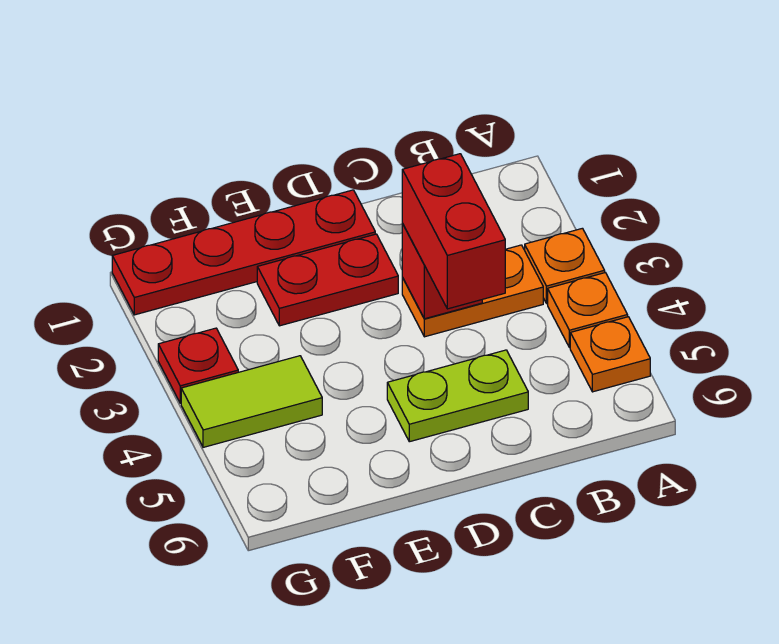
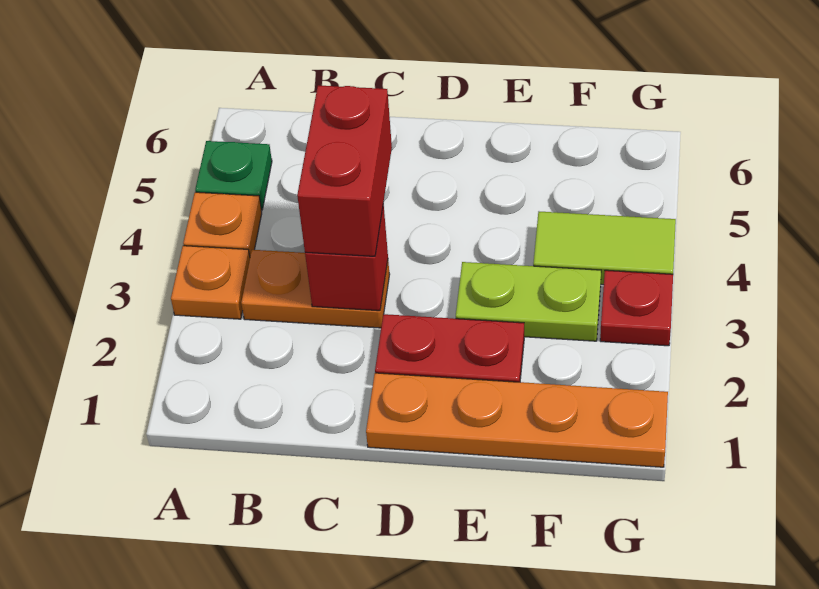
orange plate A5 level 1 -> green plate A5 level 1
lime plate C5:D5 level 1 -> lime plate E3:F3 level 1
red plate D1:G1 level 1 -> orange plate D1:G1 level 1

